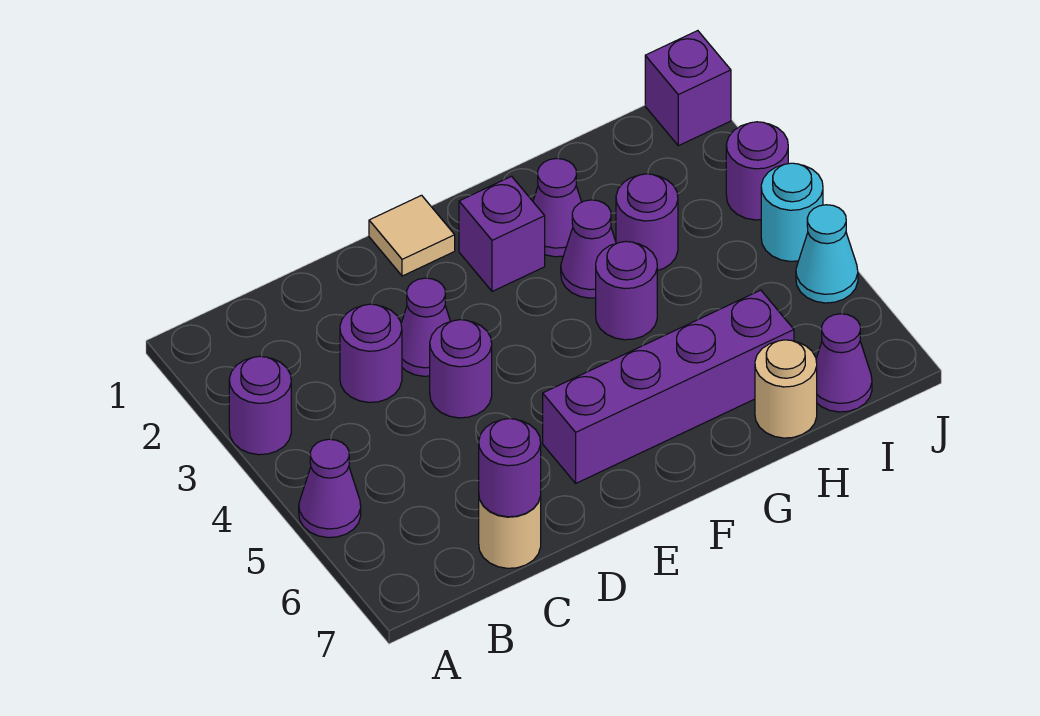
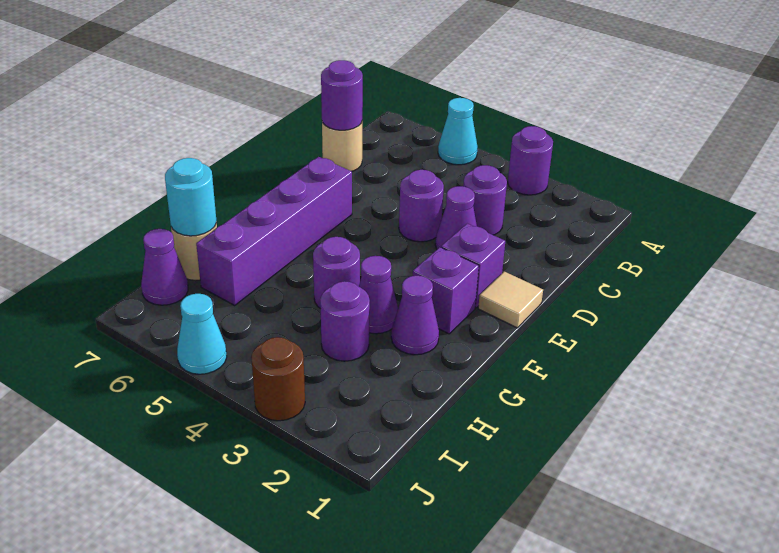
purple cone A5 level 1 -> cyan cone A5 level 1
purple brick J1 level 1 -> purple brick E2 level 1
purple round brick J3 level 1 -> brown round brick J3 level 1
cyan round brick J4 level 1 -> cyan round brick H7 level 2

